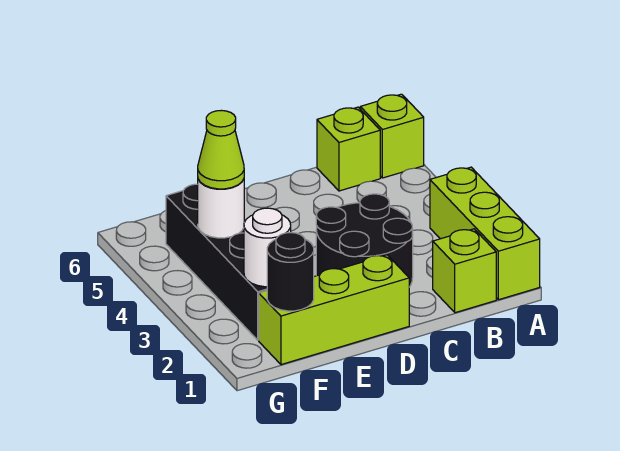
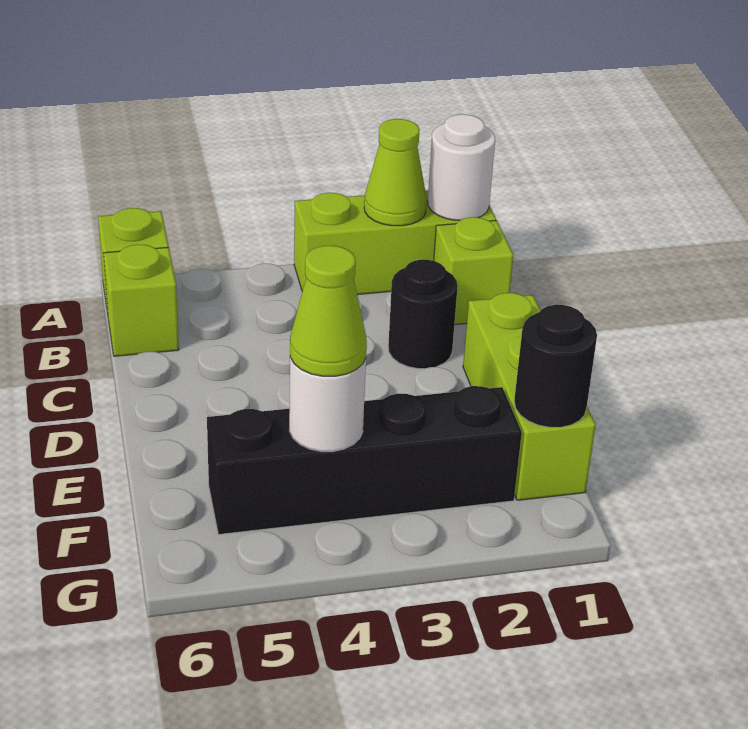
none -> lime cone A2 level 2
black round brick C2:D3 level 1 -> black round brick C2 level 1
white round brick F2 level 2 -> white round brick A1 level 2

